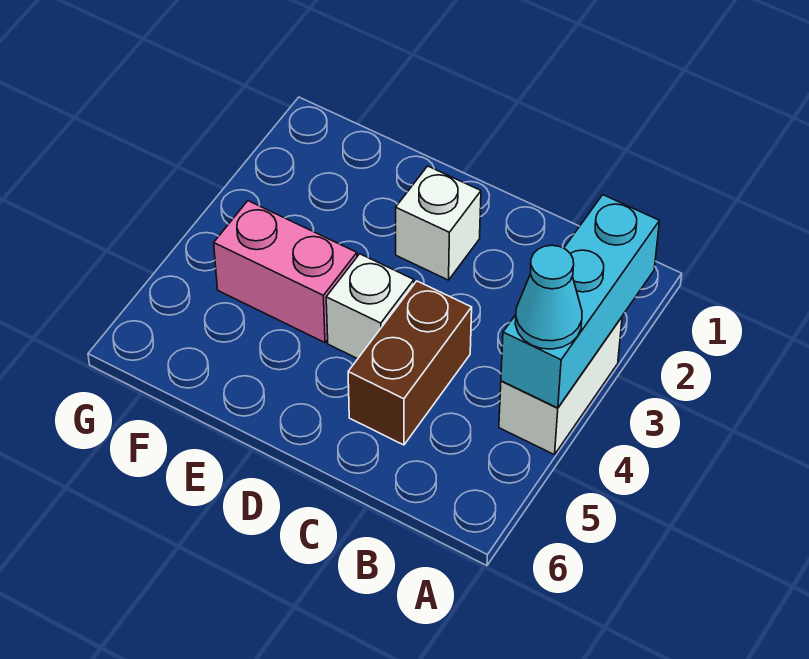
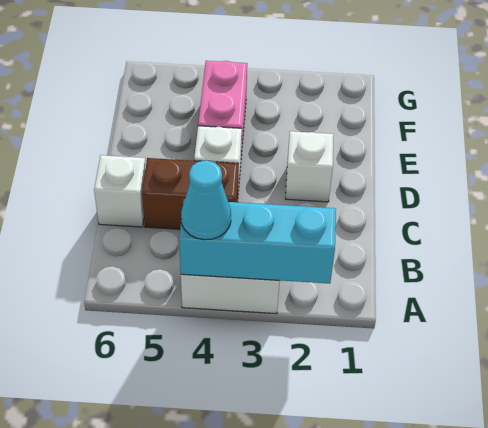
none -> white brick C6 level 1

